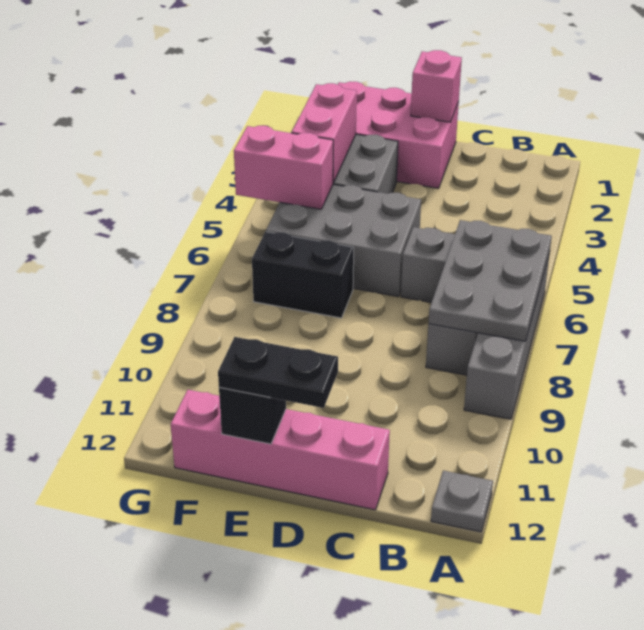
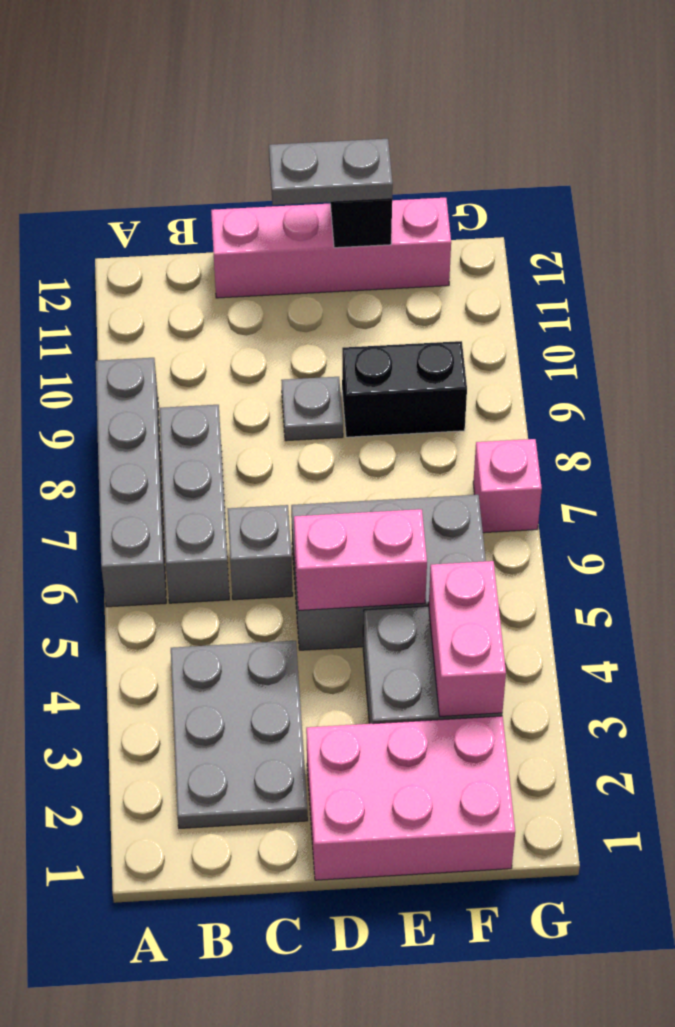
grey plate A6:B8 level 2 -> grey plate B2:C4 level 1
grey plate A12 level 1 -> grey plate D9 level 1
pink brick D1 level 2 -> pink brick G7 level 1
black plate D12:E12 level 3 -> grey plate D12:E12 level 3
black brick E7:F7 level 1 -> black brick E9:F9 level 1
pink brick F5:G5 level 2 -> pink brick D5:E5 level 2

